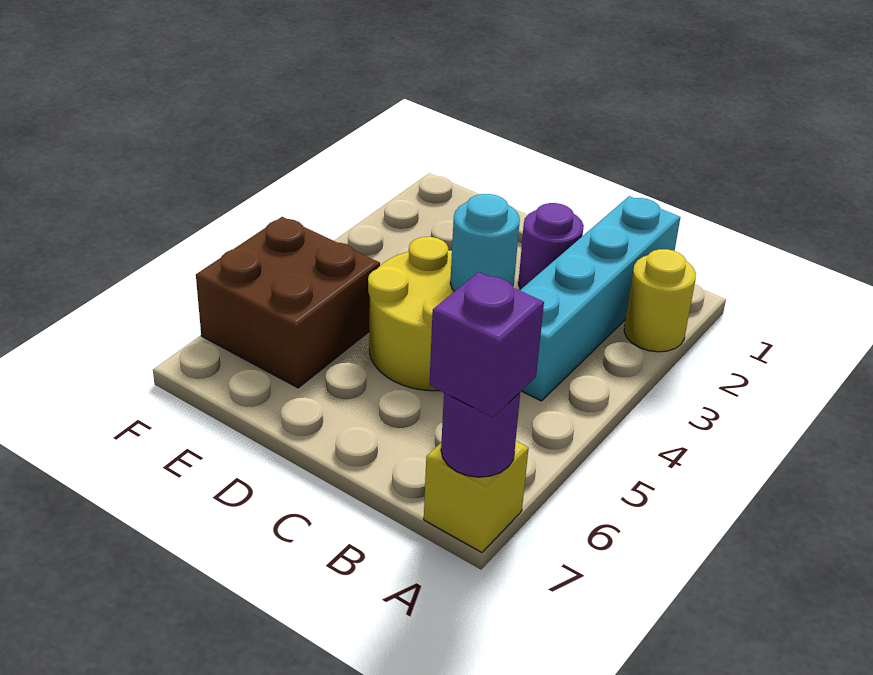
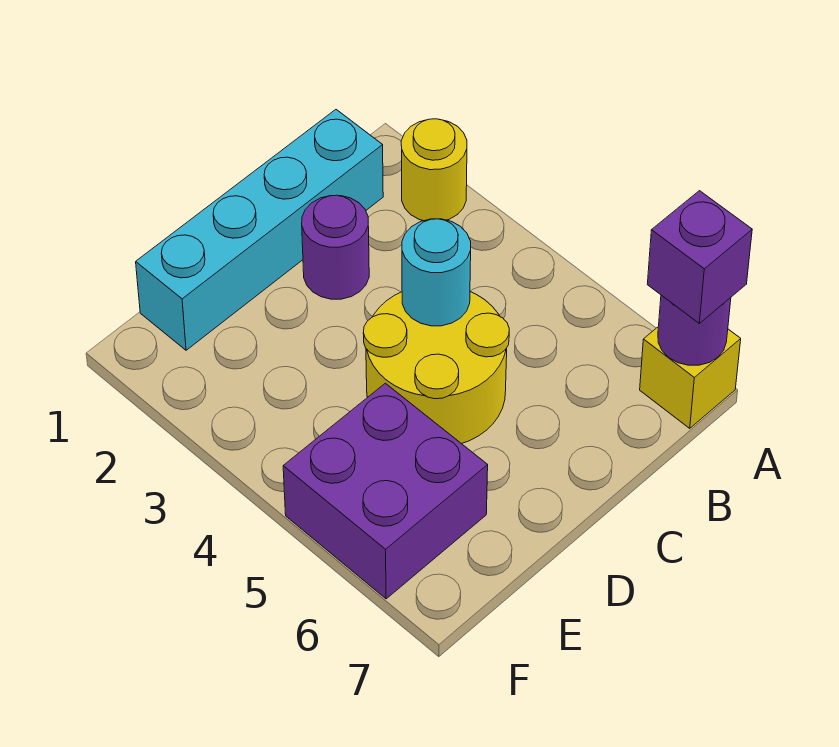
cyan brick B1:B4 level 1 -> cyan brick B1:E1 level 1
brown brick E5:F6 level 1 -> purple brick E5:F6 level 1

